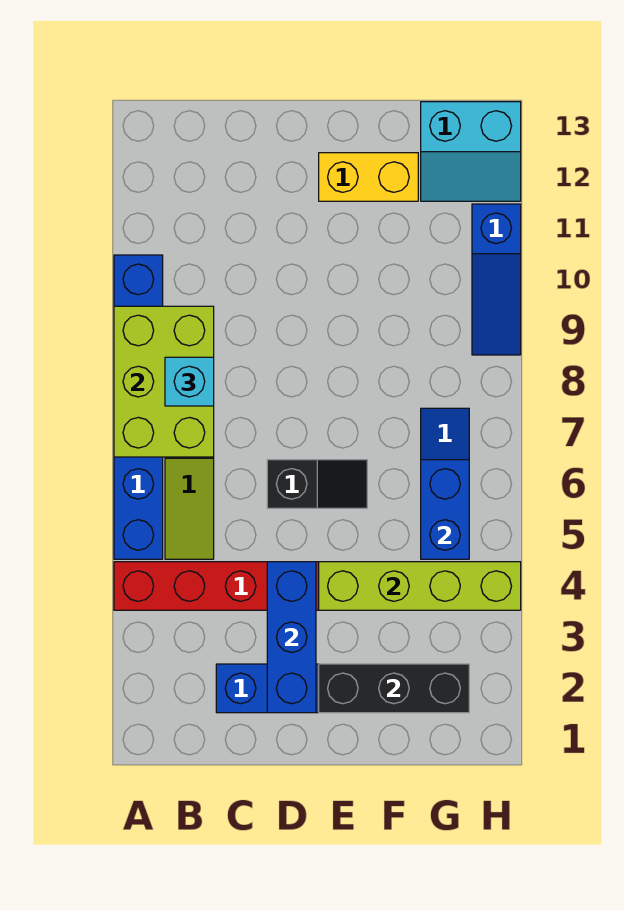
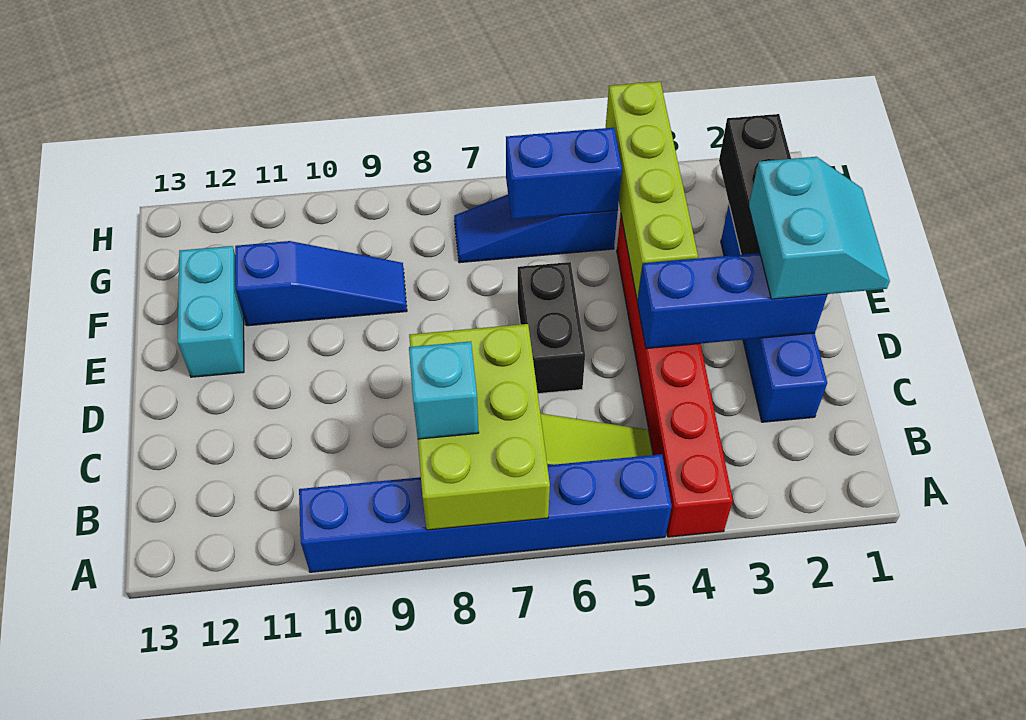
lime brick A7:B9 level 2 -> lime brick A7:C8 level 2
black slope D6:E6 level 1 top D -> black brick D6:E6 level 1
yellow brick E12:F12 level 1 -> cyan brick E12:F12 level 1
cyan slope G12:H13 level 1 top 13 -> cyan slope D1:E2 level 3 top 2
blue slope H9:H11 level 1 top 11 -> blue slope F9:F11 level 1 top 11

